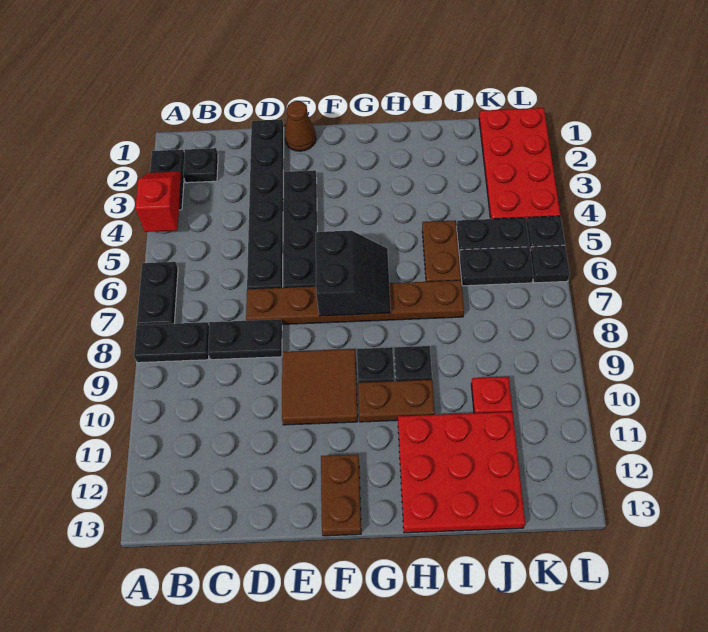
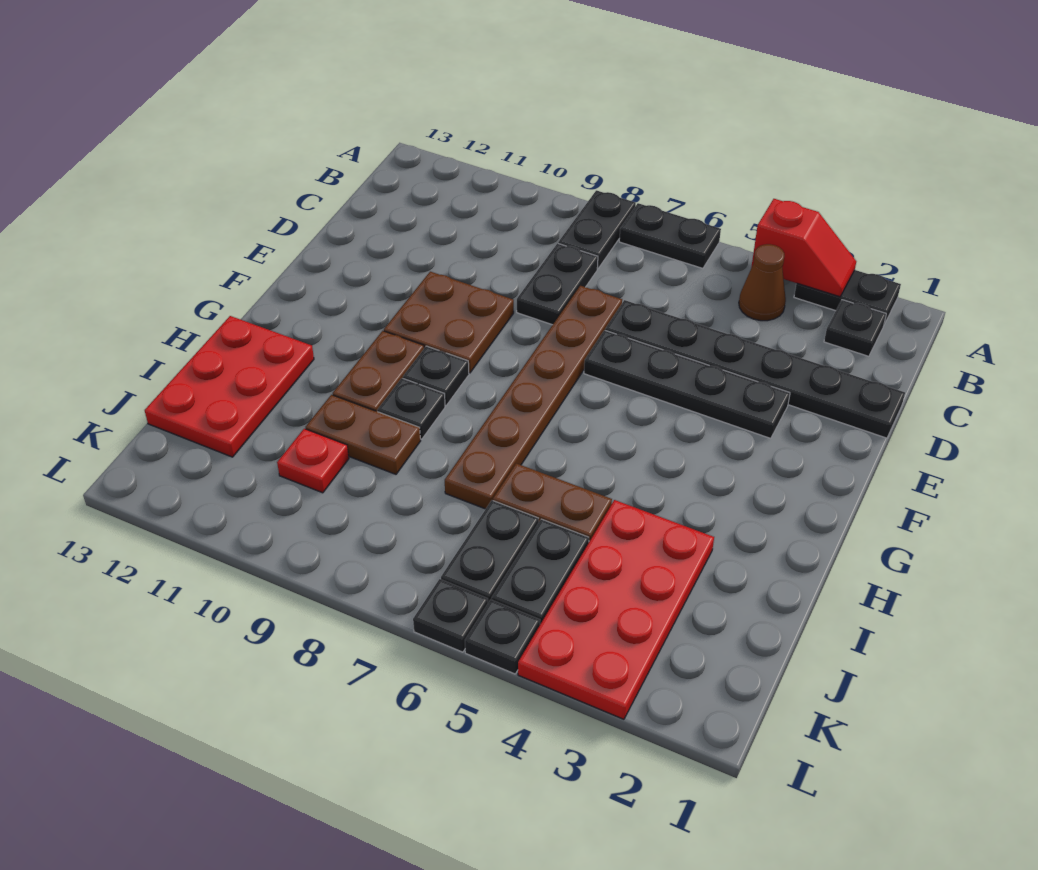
brown cone E1 level 1 -> brown cone B4 level 1
brown tile E9:F10 level 1 -> brown plate E9:F10 level 1
black slope F6:G7 level 2 top F -> none
brown plate F12:F13 level 1 -> brown plate I9:I10 level 1
red plate H11:J13 level 1 -> red plate H12:J13 level 1
red plate K1:L4 level 1 -> red plate I3:L4 level 1

